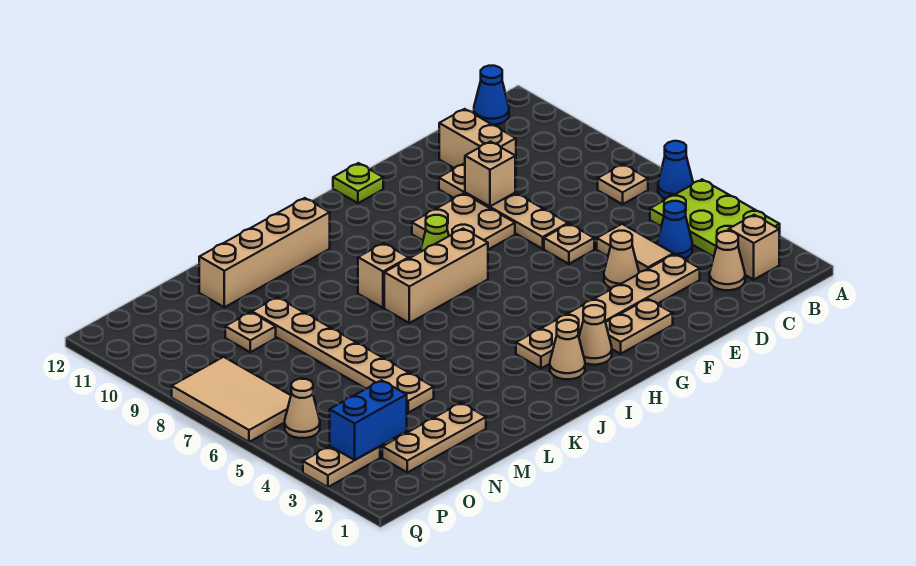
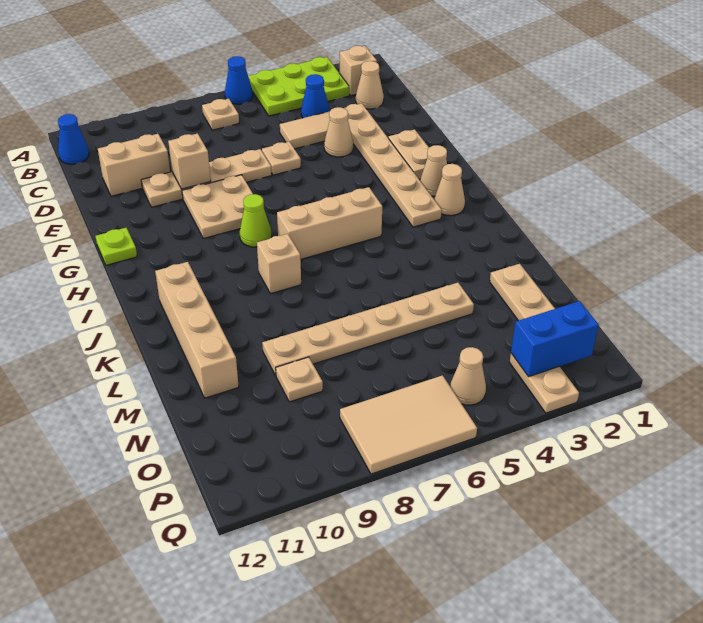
tan brick H7:J7 level 1 -> tan brick I5:I7 level 1
blue brick O3:P3 level 2 -> blue brick P2:P3 level 2

